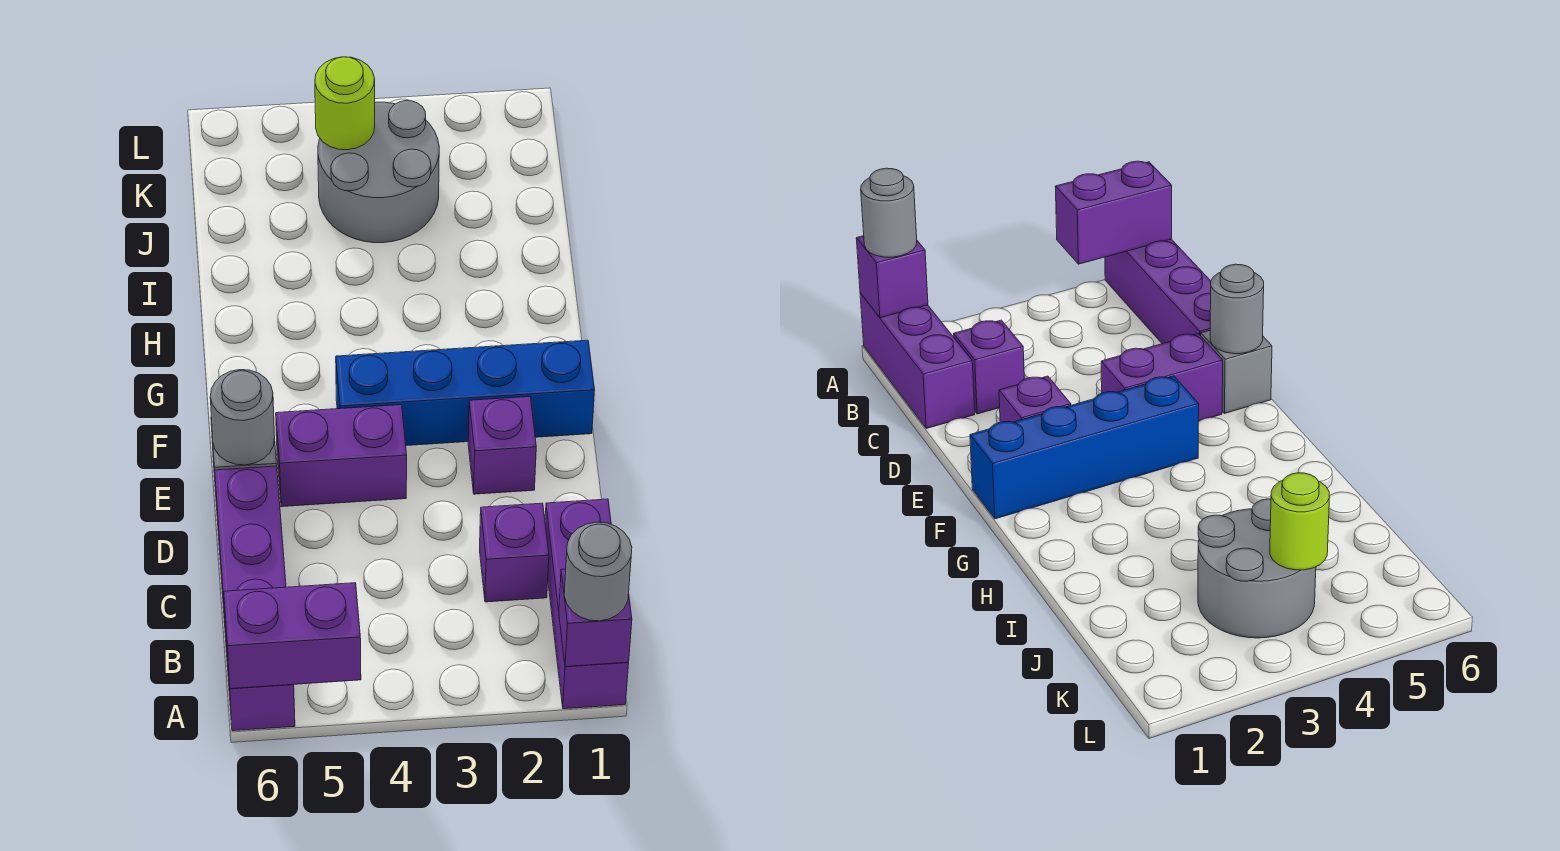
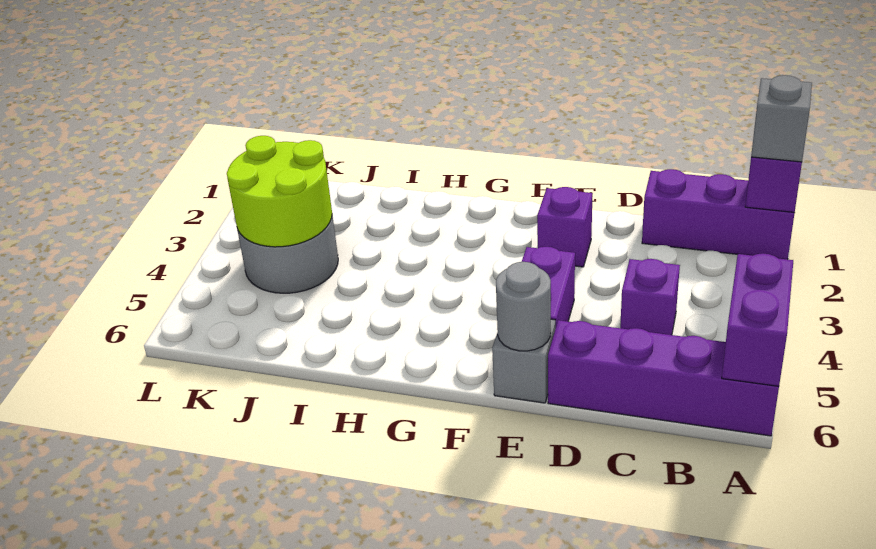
grey round brick A1 level 3 -> grey brick A1 level 3
purple brick C2 level 1 -> purple brick C4 level 1
blue brick F1:F4 level 1 -> none
lime round brick K4 level 2 -> lime round brick J3:K4 level 2

